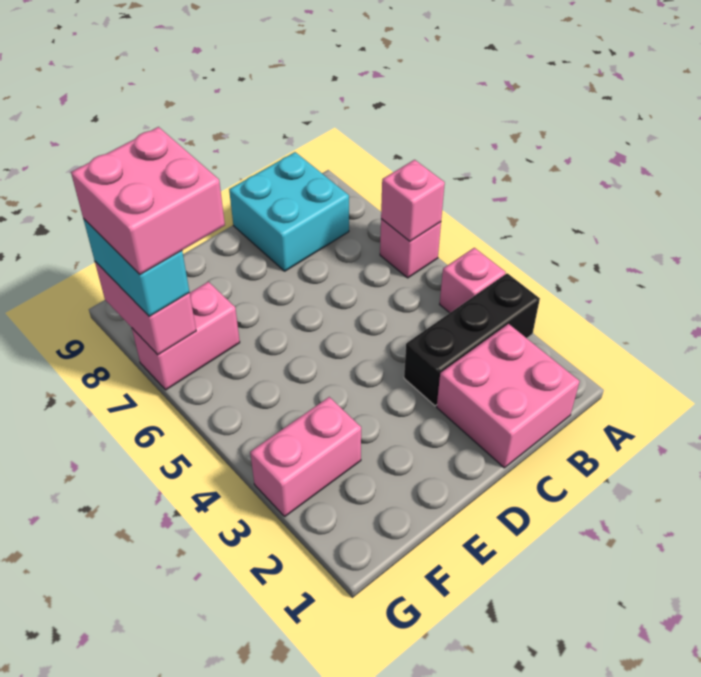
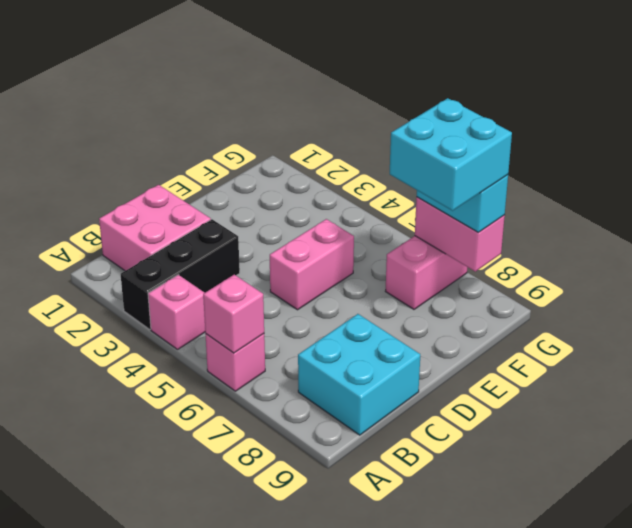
pink brick F3:G3 level 1 -> pink brick D5:E5 level 1
pink brick F7:G8 level 4 -> cyan brick F7:G8 level 4

